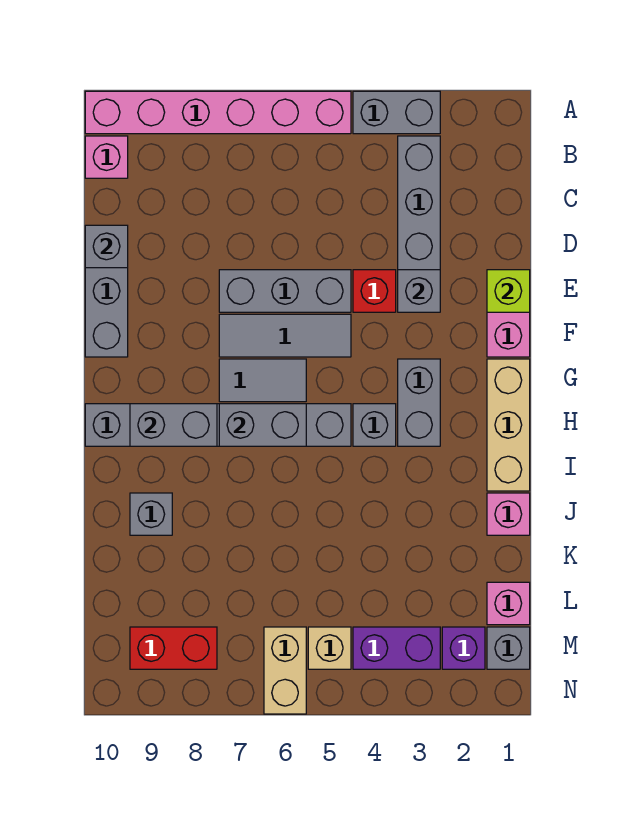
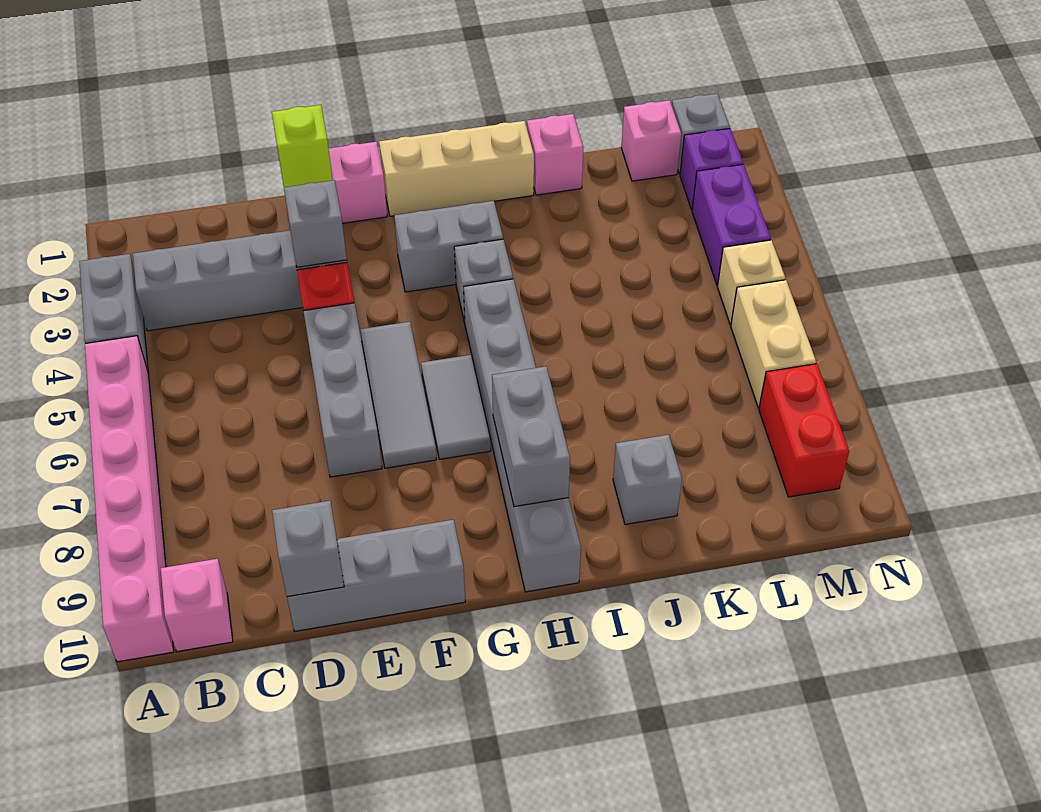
grey brick H6:H7 level 2 -> none
tan brick M6:N6 level 1 -> tan brick M6:M7 level 1

